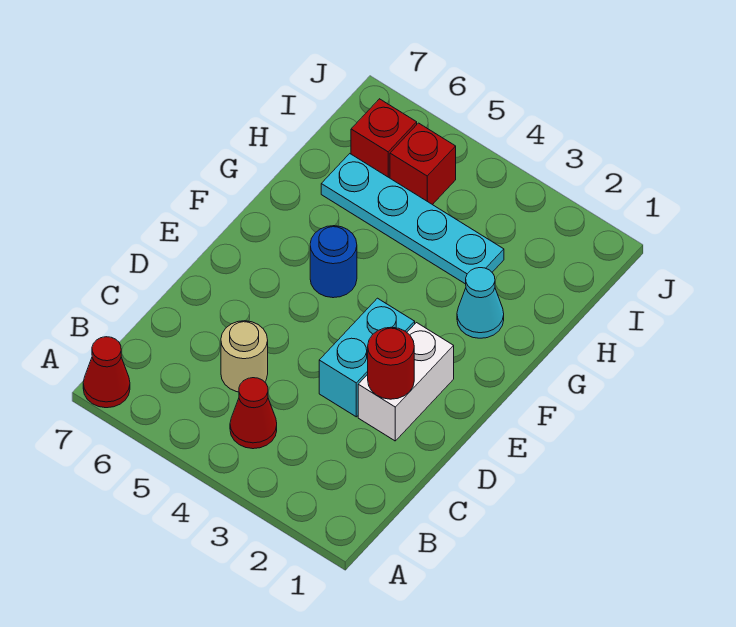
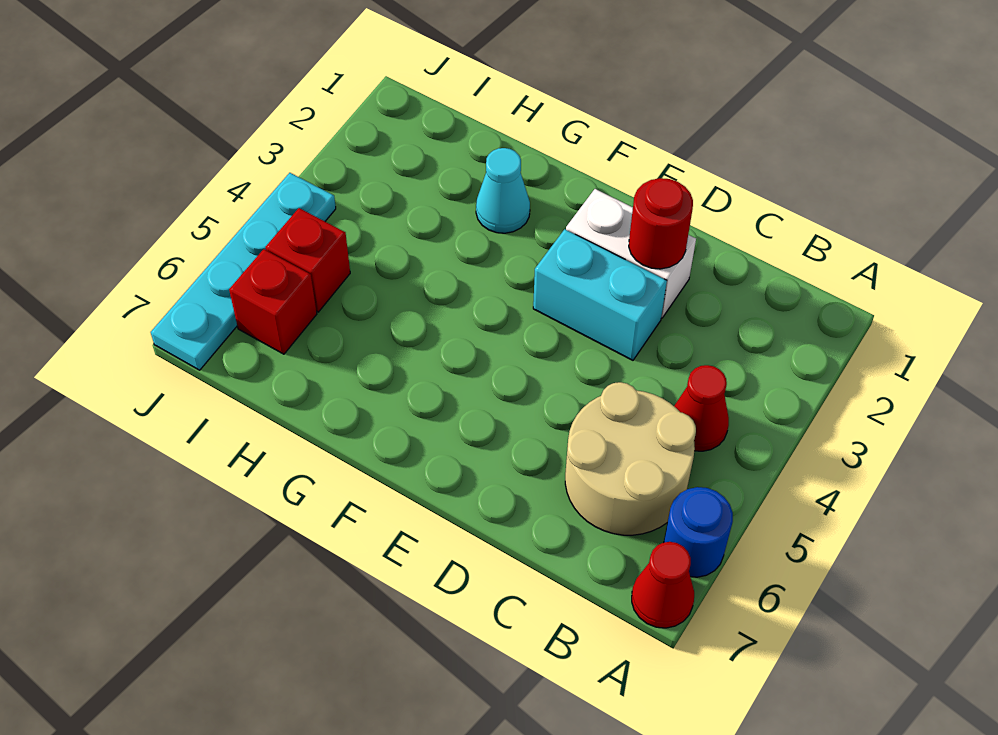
tan round brick C5 level 1 -> tan round brick B5:C6 level 1
blue round brick F5 level 1 -> blue round brick A6 level 1
cyan plate H3:H6 level 1 -> cyan plate J4:J7 level 1

